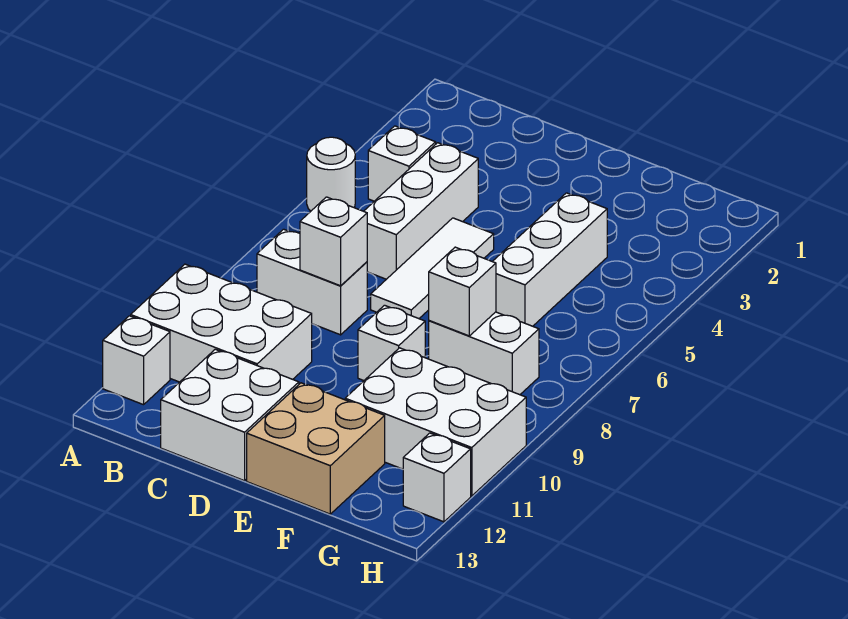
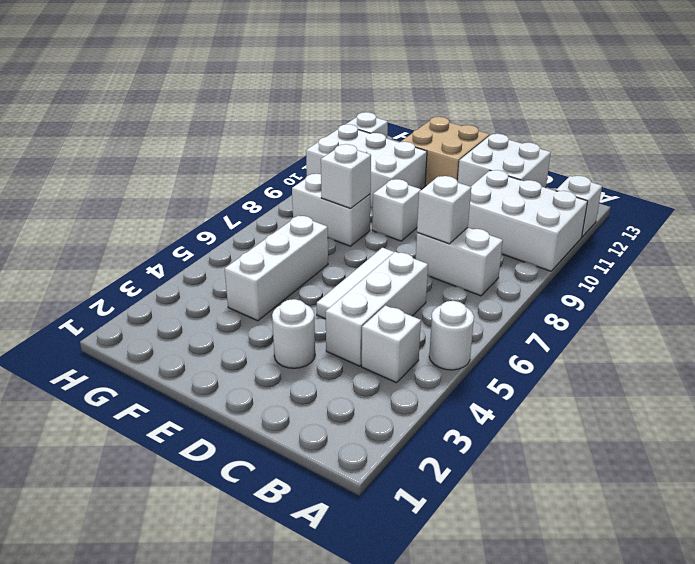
none -> white round brick D3 level 1

